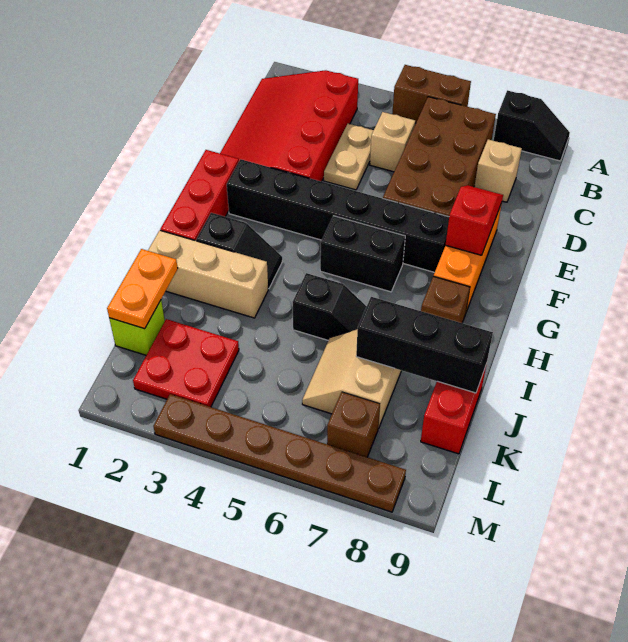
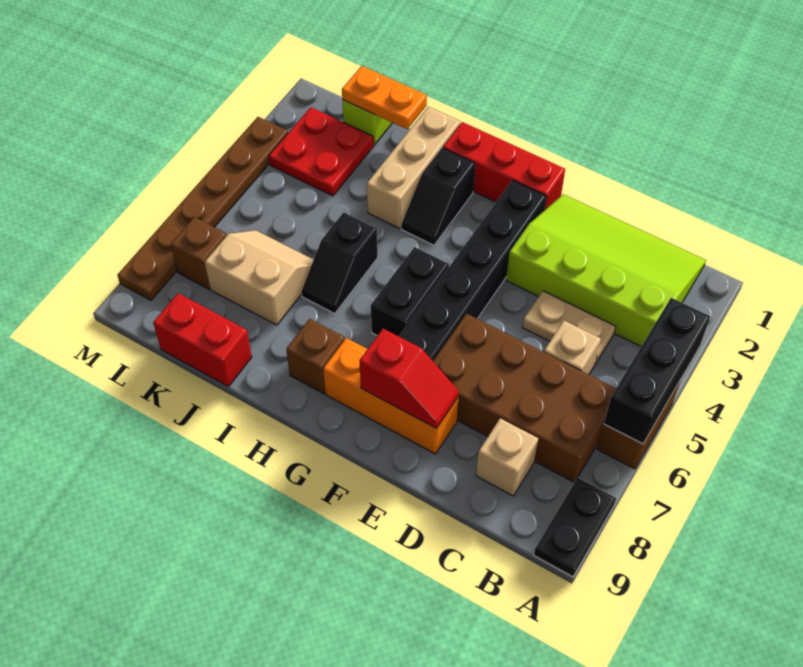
black slope A8:A9 level 1 top 8 -> black plate A8:A9 level 1
red slope B1:E3 level 1 top 3 -> lime slope B1:E3 level 1 top 3
black brick J7:J9 level 2 -> black brick A4:A6 level 2

